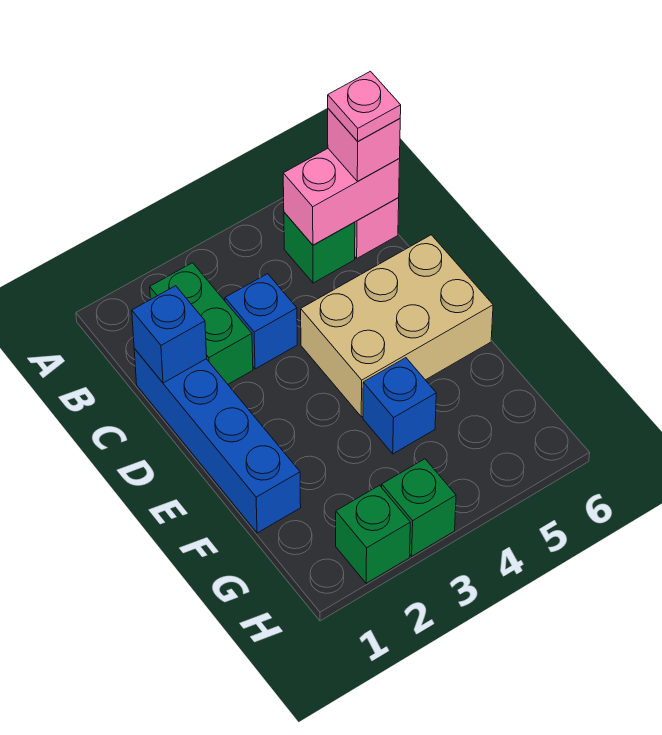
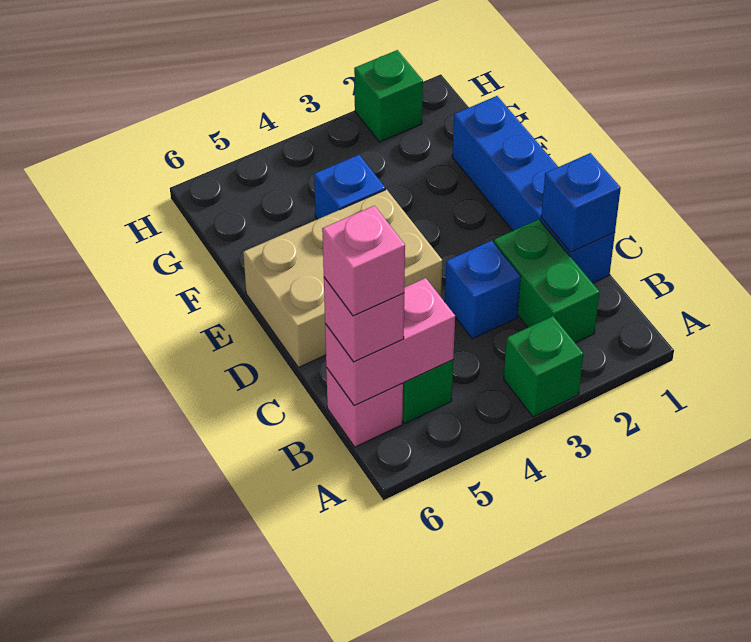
pink plate B6 level 4 -> pink brick B6 level 4
green brick H3 level 1 -> green brick A3 level 1

